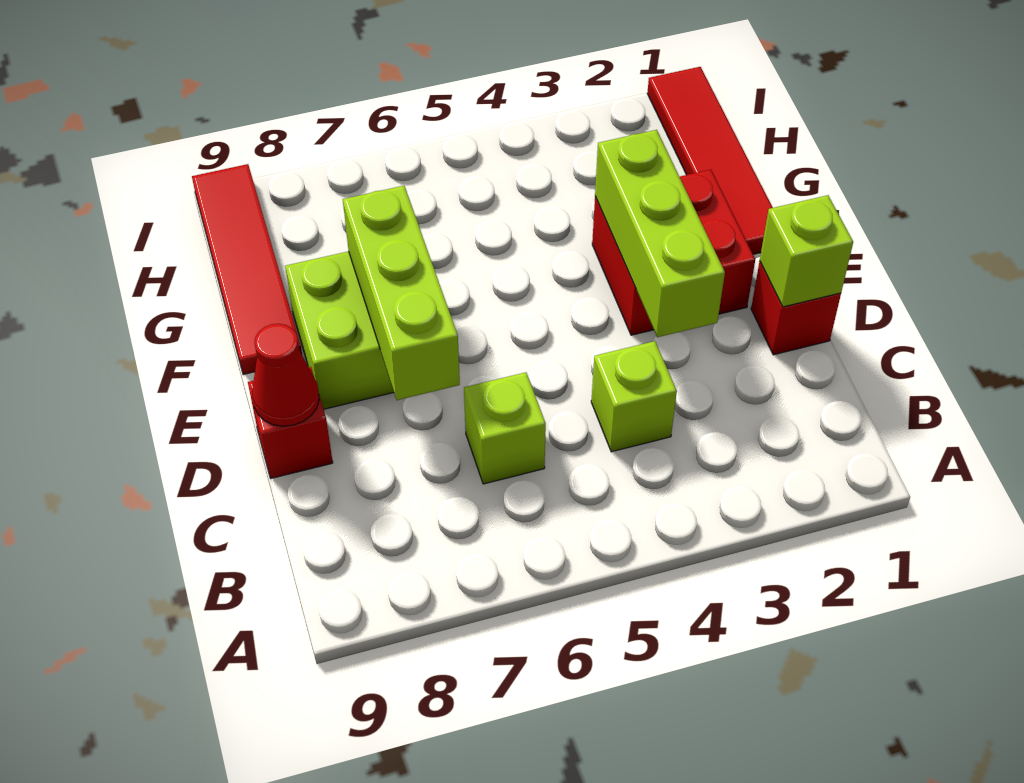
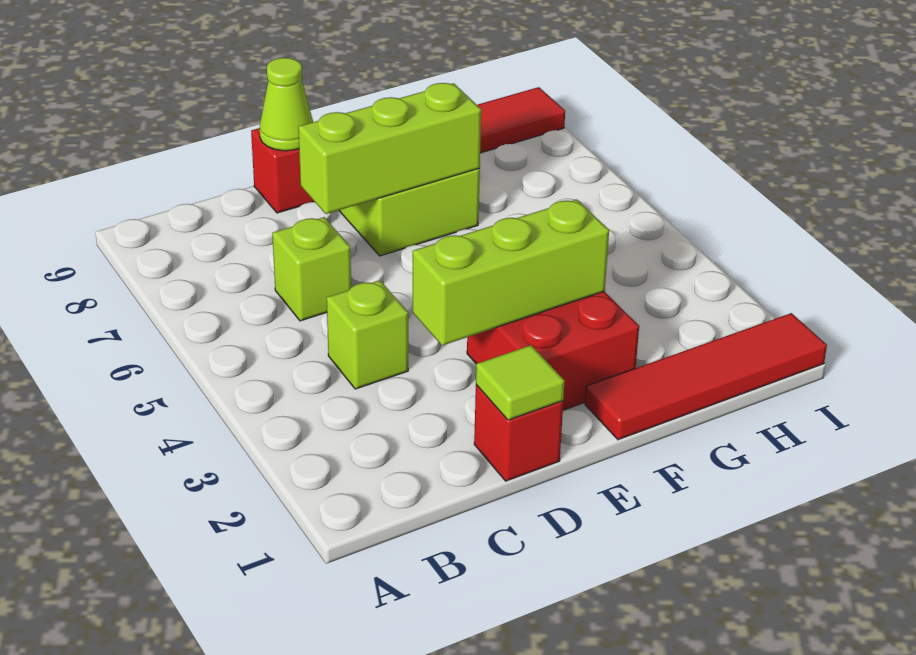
lime brick D1 level 2 -> lime tile D1 level 2
red cone D9 level 2 -> lime cone D9 level 2

